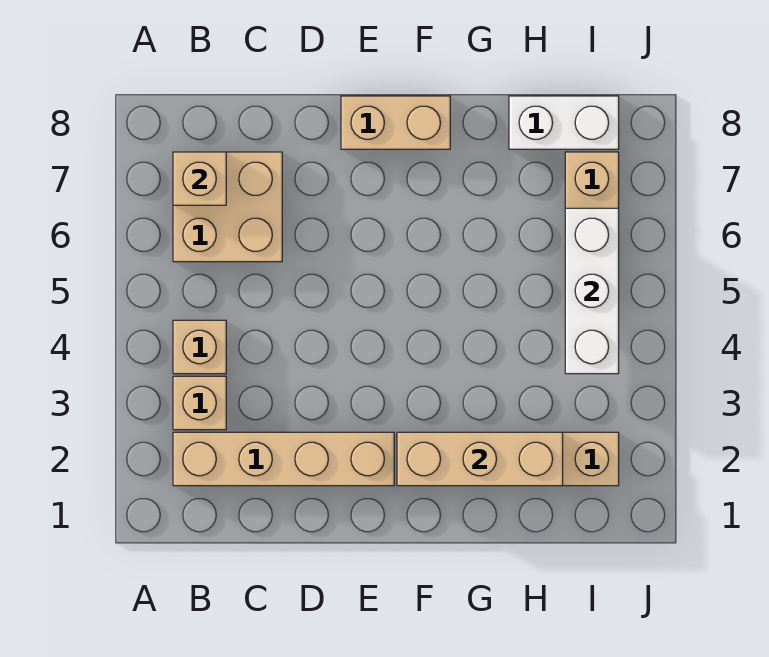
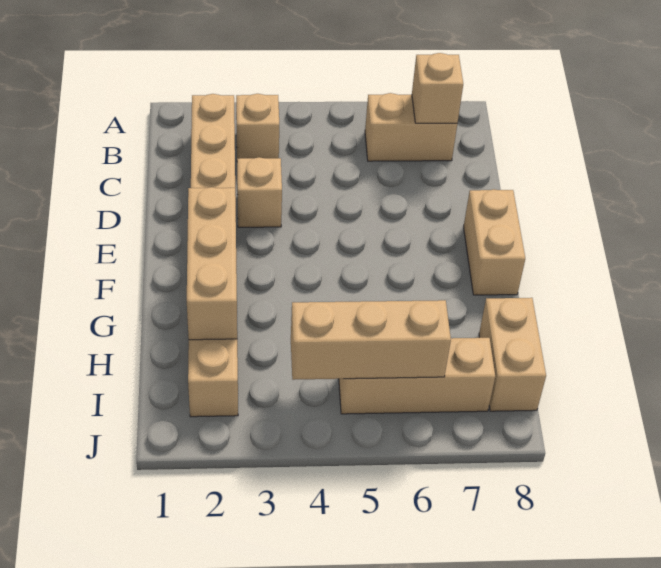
tan brick B4 level 1 -> tan brick D3 level 1
tan brick B6:C7 level 1 -> tan brick B6:B7 level 1
white brick H8:I8 level 1 -> tan brick H8:I8 level 1
white brick I4:I6 level 2 -> tan brick I4:I6 level 2

